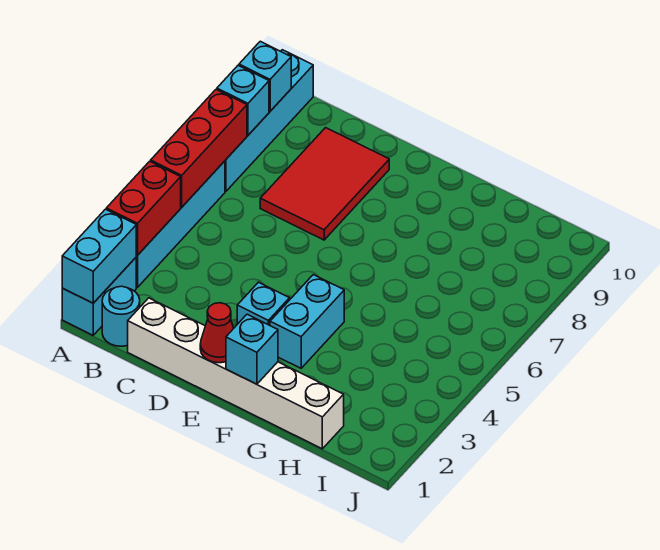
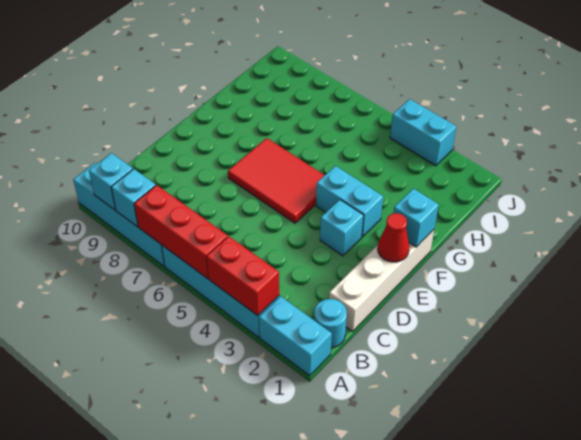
cyan brick A1:A2 level 2 -> cyan brick J3:J4 level 1
white brick C1:H1 level 1 -> white brick C1:F1 level 1
red tile C7:D9 level 1 -> red tile E5:F7 level 1

